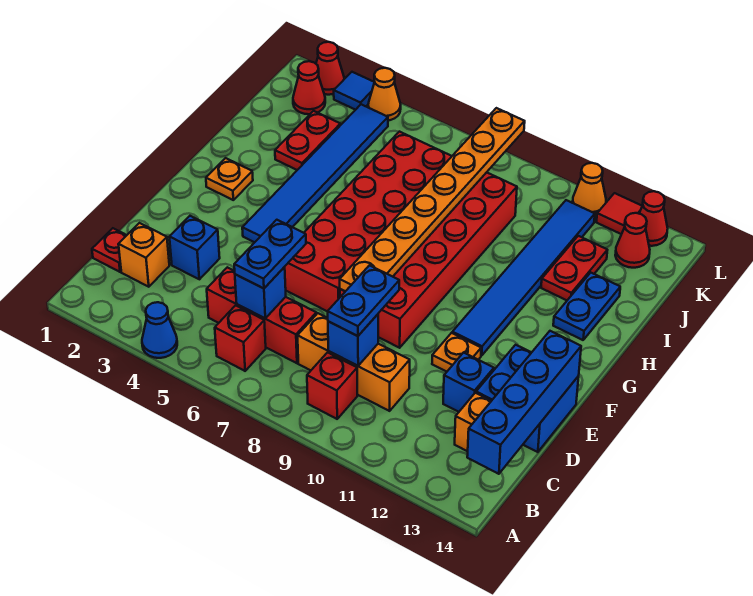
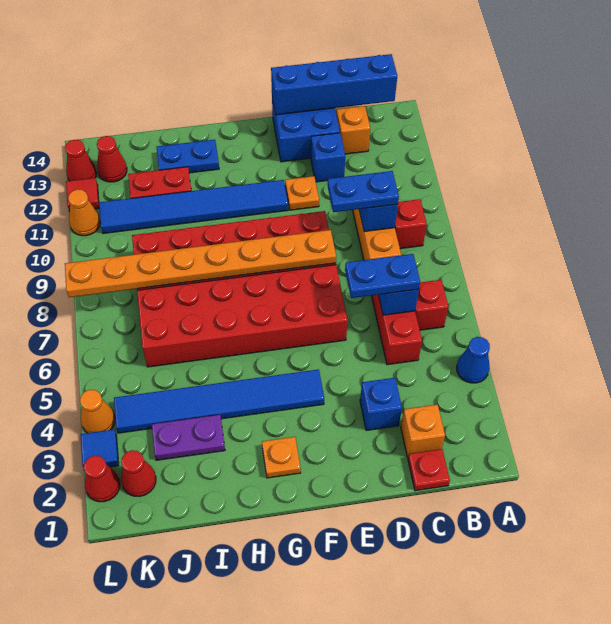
red plate I3:J3 level 1 -> purple plate I3:J3 level 1

